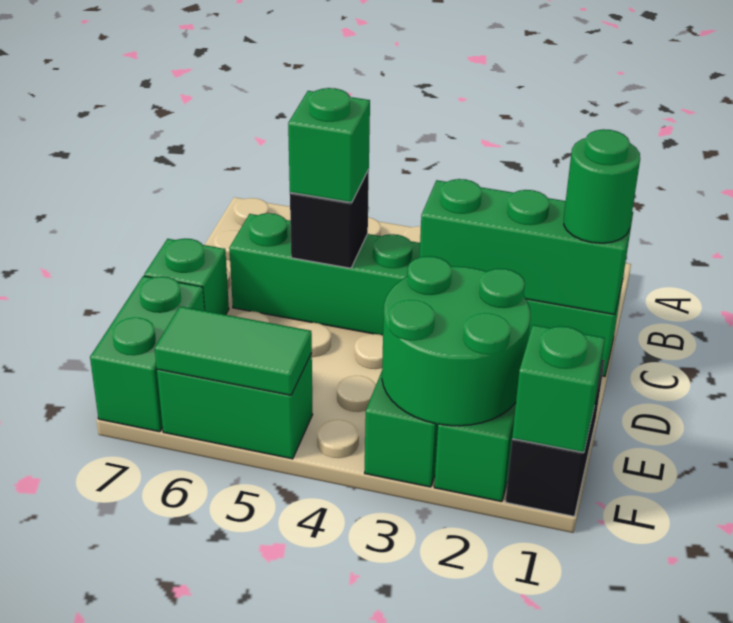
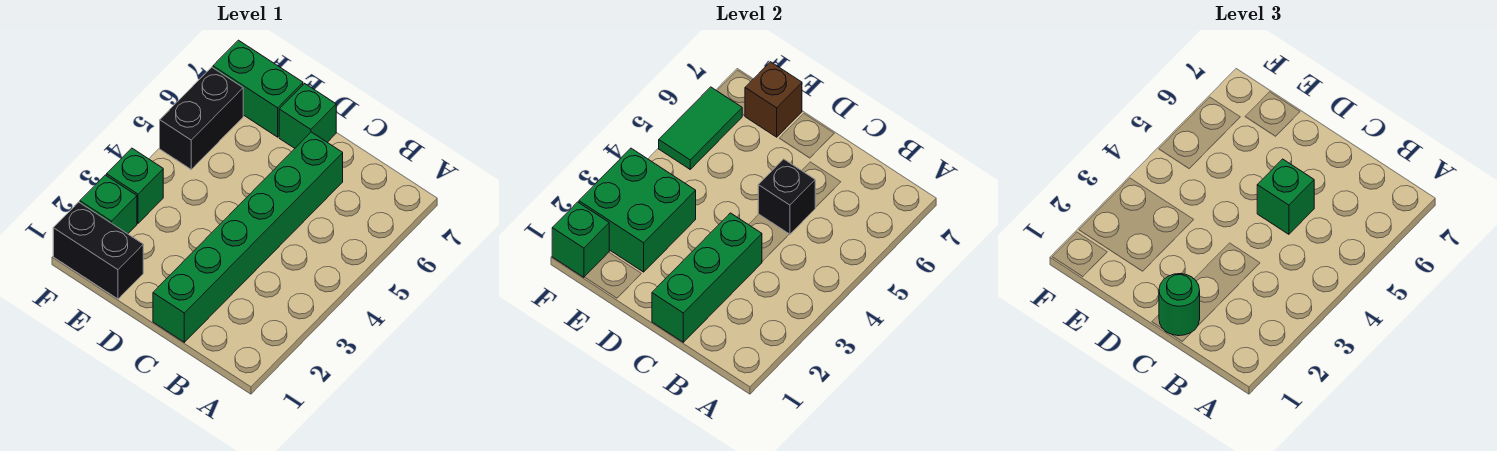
green round brick E2:F3 level 2 -> green brick E2:F3 level 2
none -> brown brick E7 level 2
green brick F5:F6 level 1 -> black brick F5:F6 level 1

